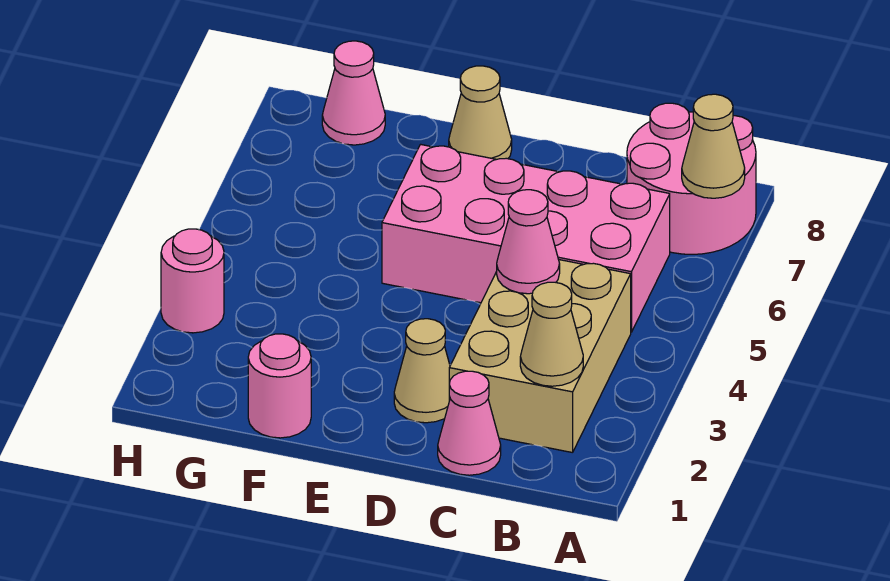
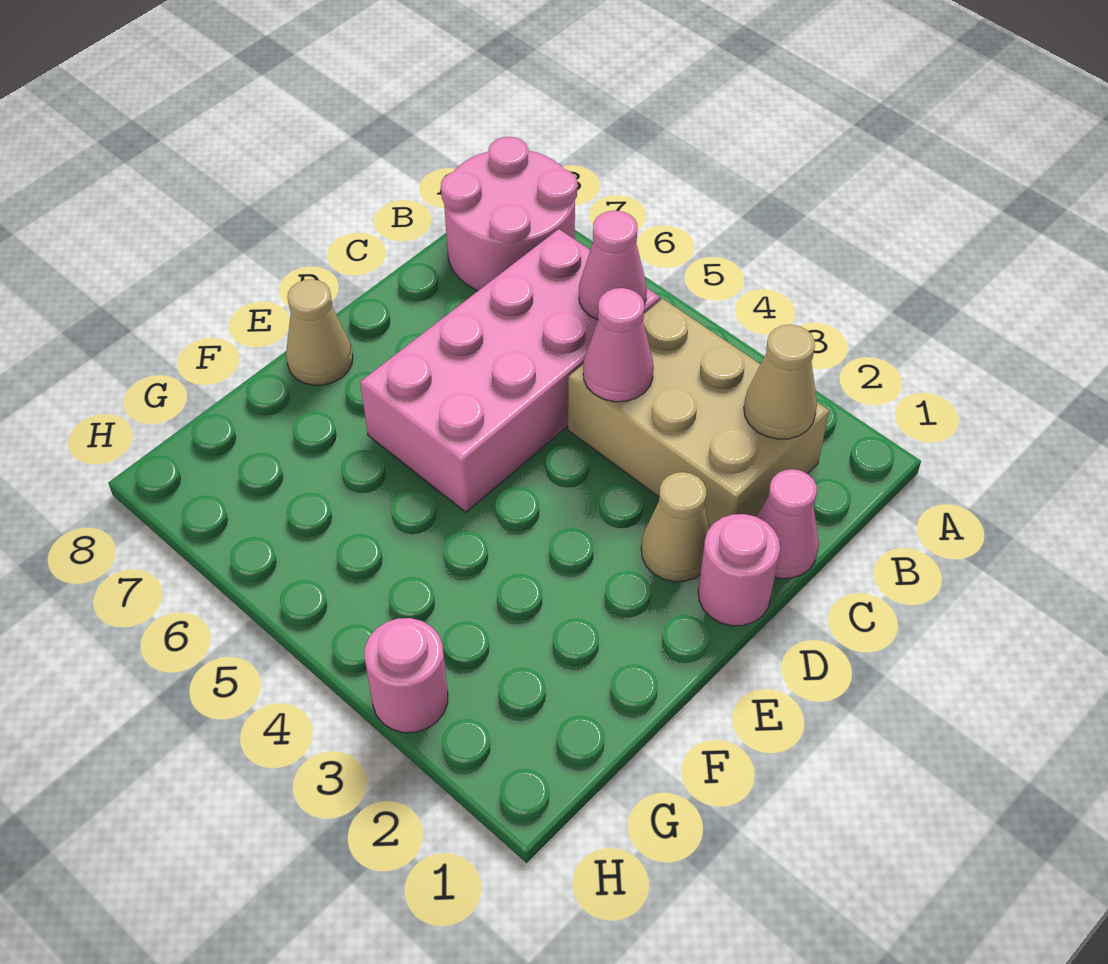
tan cone A7 level 2 -> none
pink round brick F1 level 1 -> pink round brick D1 level 1
pink cone G8 level 1 -> pink cone B5 level 2

